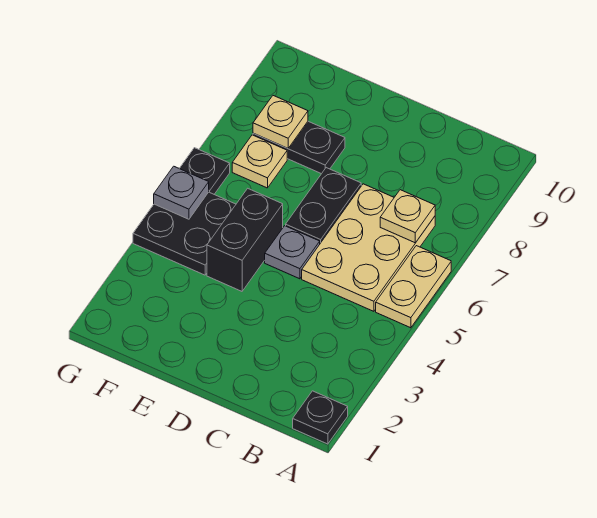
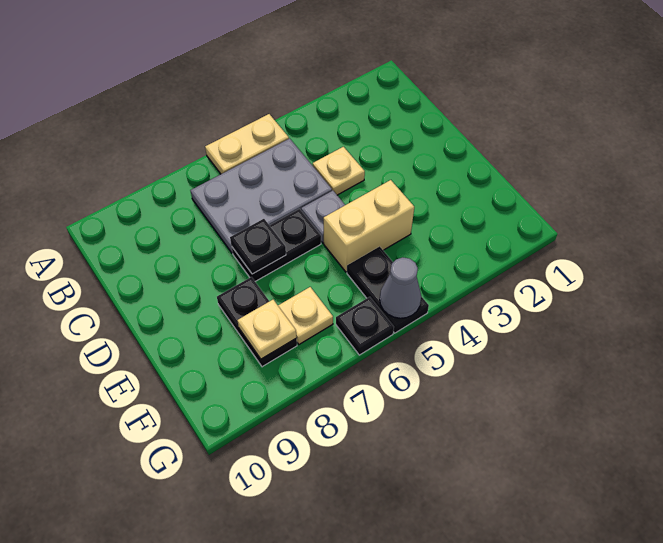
black plate A1 level 1 -> black plate D7 level 2
tan plate B5:C7 level 1 -> grey plate B5:C7 level 1
tan plate B7 level 2 -> tan plate C4 level 1
black brick E4:E5 level 1 -> tan brick E4:E5 level 1
black plate F4:G5 level 1 -> black plate F5:G5 level 1
grey plate G5 level 2 -> grey cone G5 level 2

